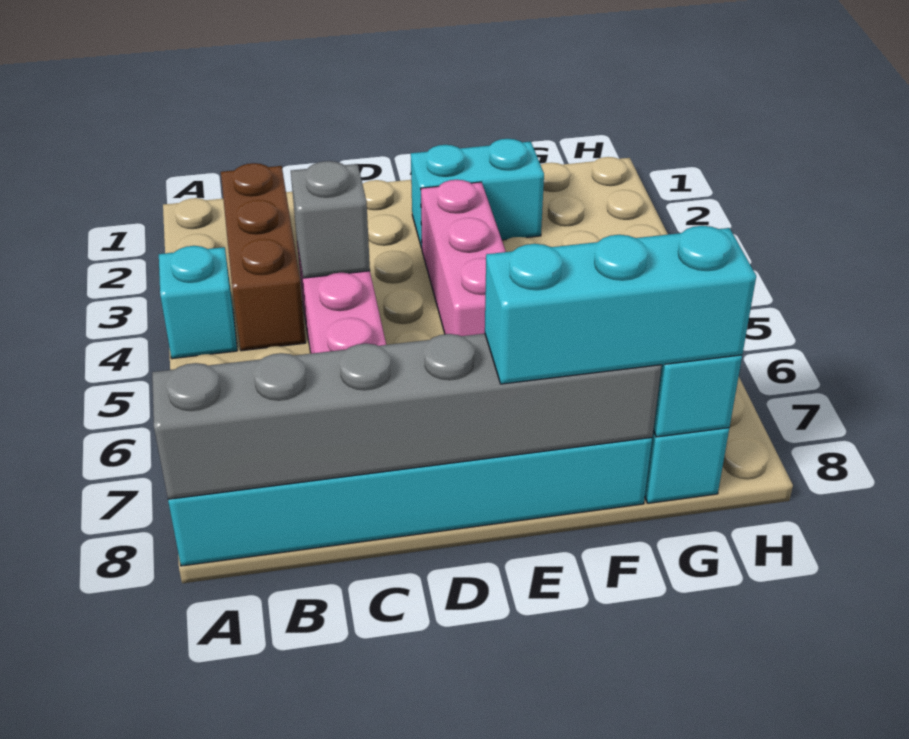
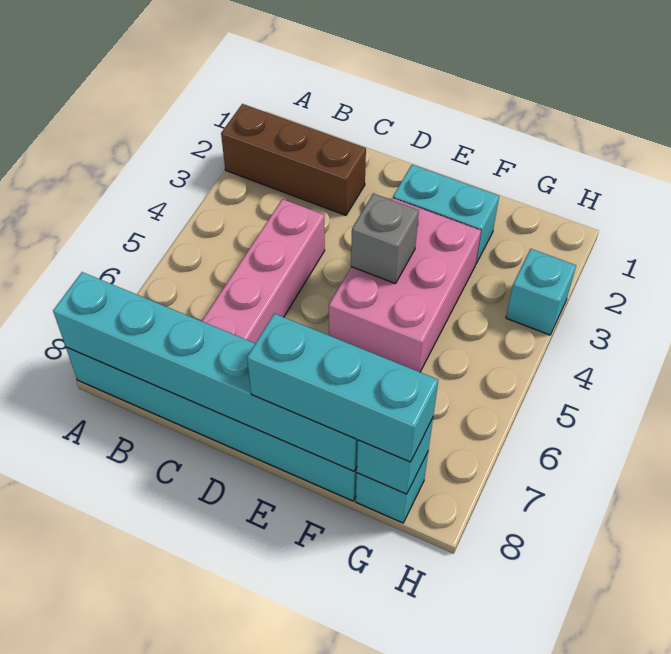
cyan brick A4 level 1 -> cyan brick H3 level 1
grey brick A8:F8 level 2 -> cyan brick A8:F8 level 2
brown brick B2:B4 level 1 -> brown brick A2:C2 level 1
grey brick C4 level 2 -> grey brick E4 level 2
pink brick E3:E5 level 1 -> pink brick E3:F5 level 1

